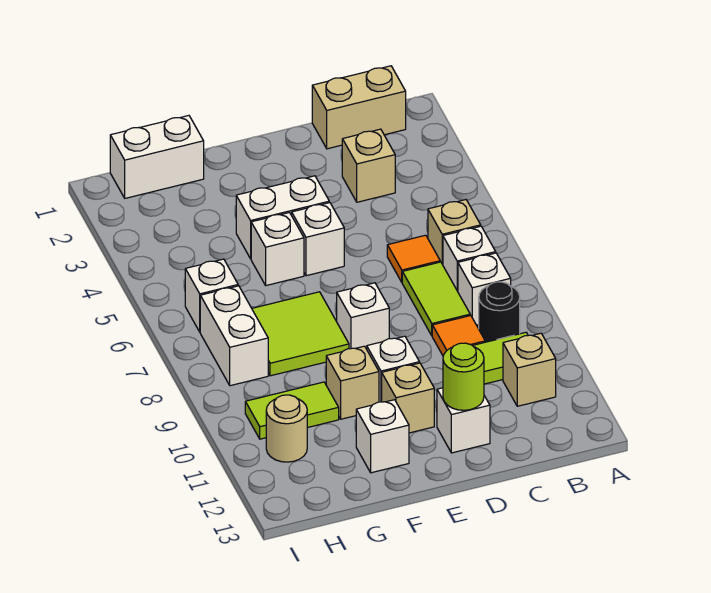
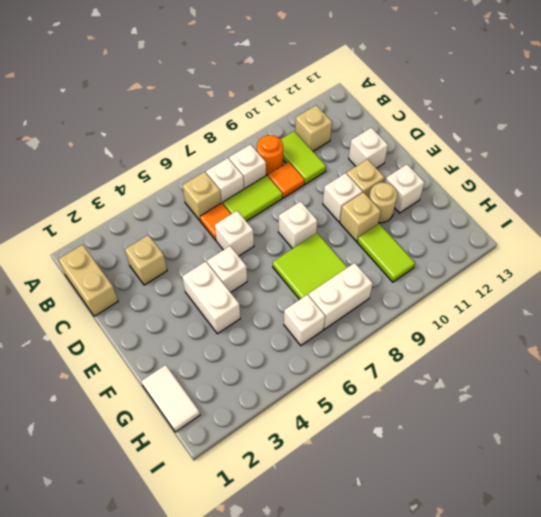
black round brick B9 level 1 -> orange round brick B9 level 1
lime round brick D12 level 2 -> none
white brick F5 level 1 -> white brick D6 level 1
white brick G1:H1 level 1 -> white tile G1:H1 level 1
tan round brick H11 level 1 -> tan round brick F11 level 1

